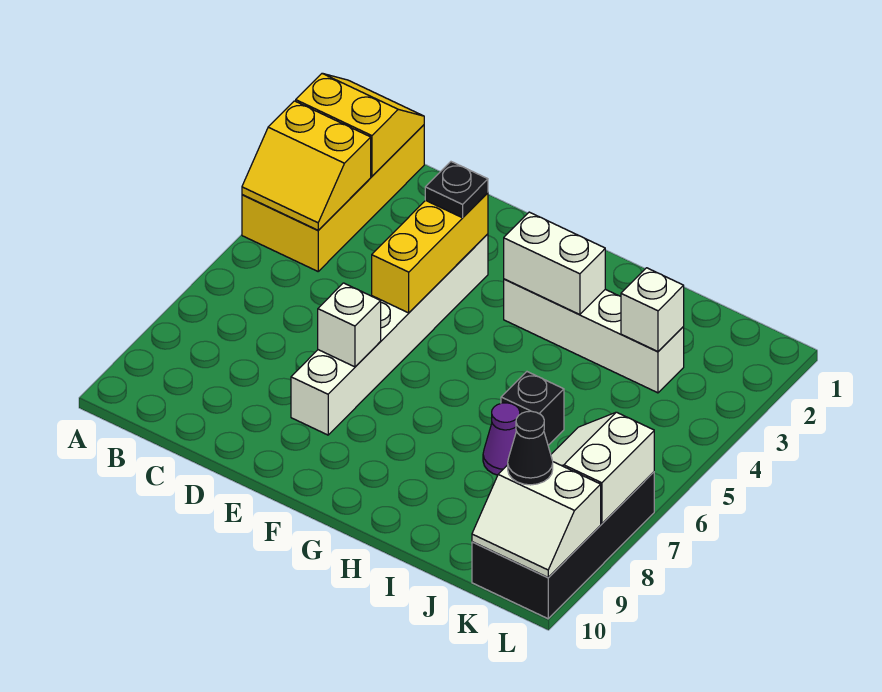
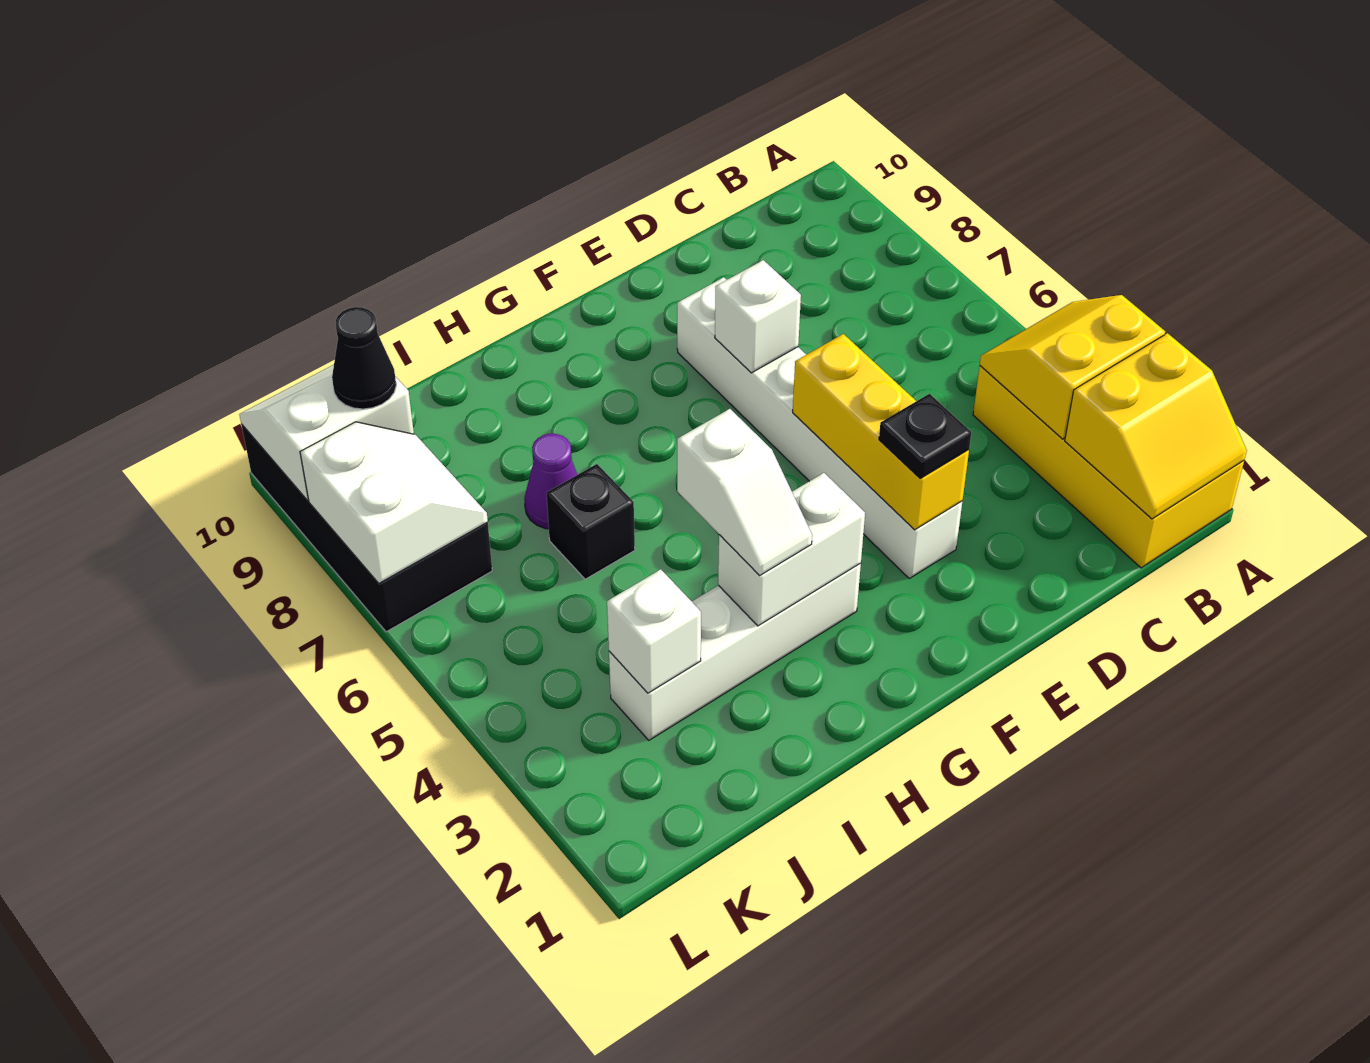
none -> white slope H3:H4 level 3 top 4

